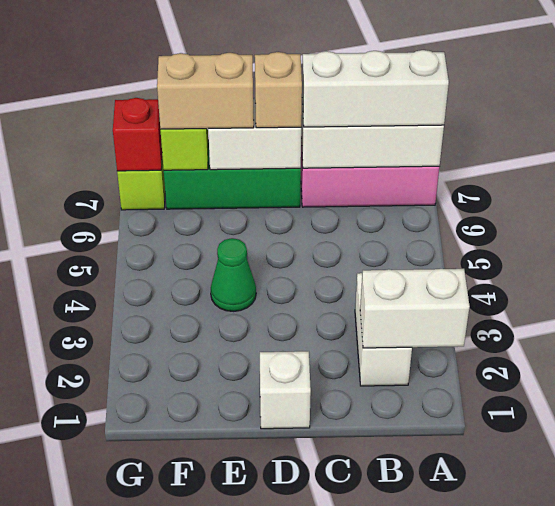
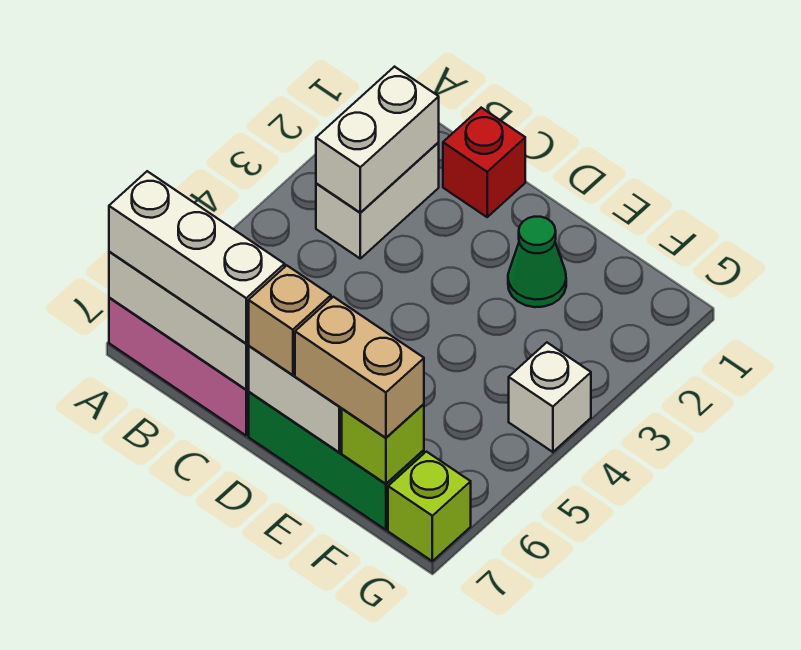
white brick A2:B2 level 2 -> white brick B2:B3 level 2
white brick D1 level 1 -> white brick G4 level 1
green cone E4 level 1 -> green cone E2 level 1
red brick G7 level 2 -> red brick C1 level 1

